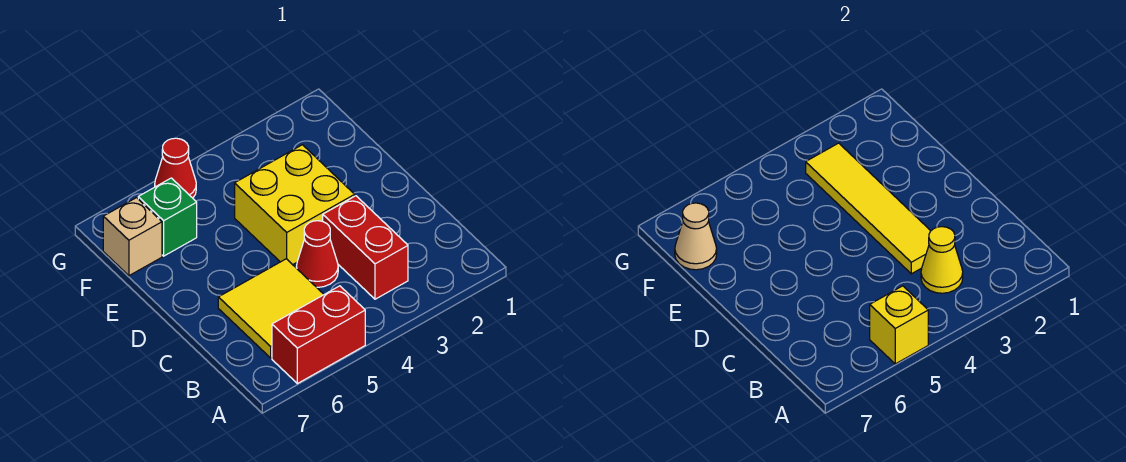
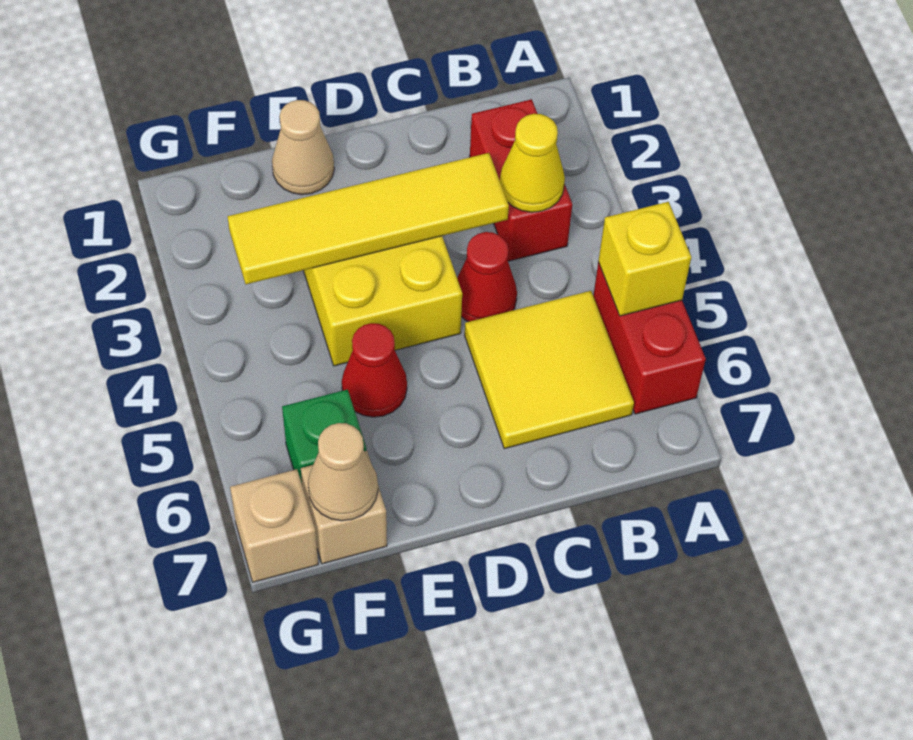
red brick B3:C3 level 1 -> red brick B2:B3 level 1
none -> tan cone E1 level 1
red cone G5 level 1 -> red cone E5 level 1
none -> tan brick G7 level 1

